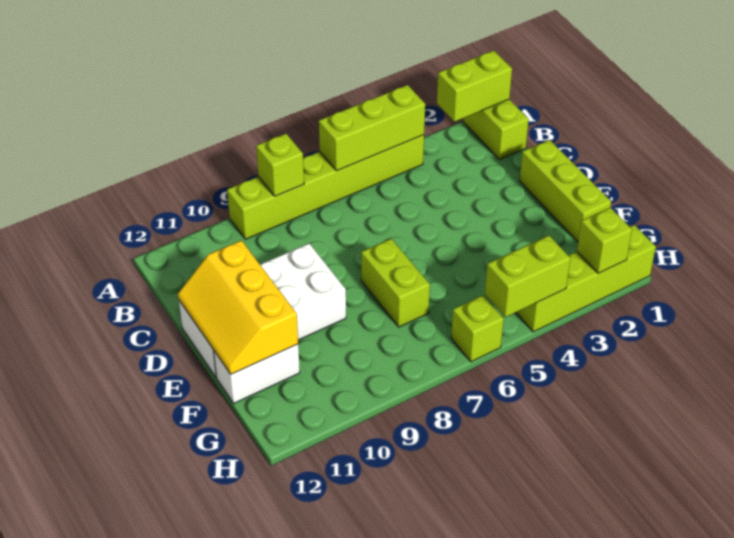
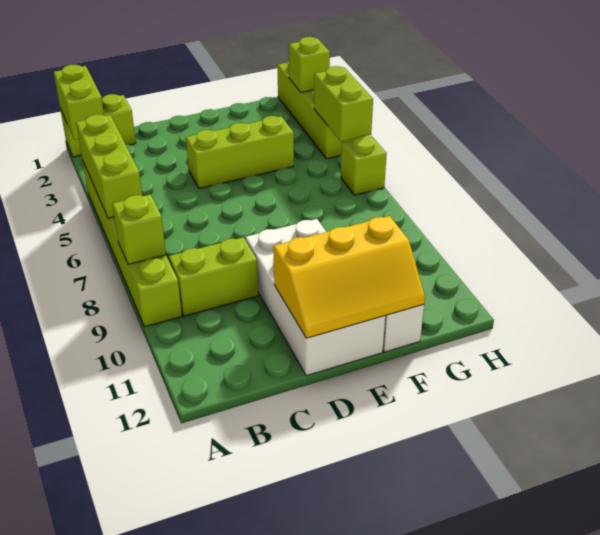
lime brick D1:F1 level 1 -> lime brick D4:F4 level 1
lime brick E7:F7 level 1 -> lime brick B9:C9 level 1

